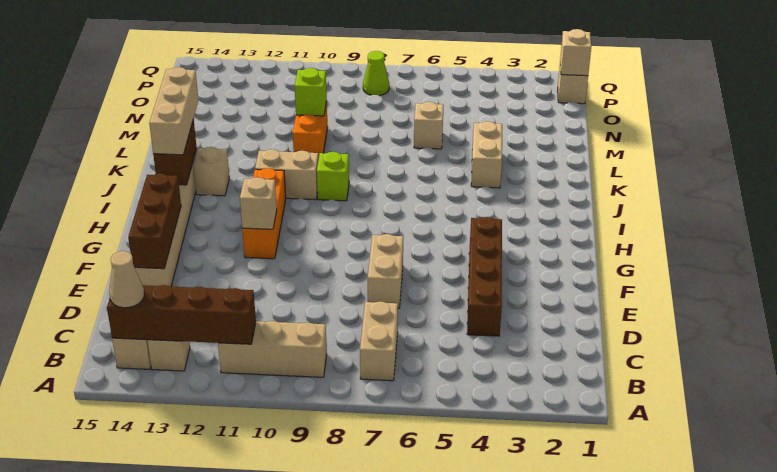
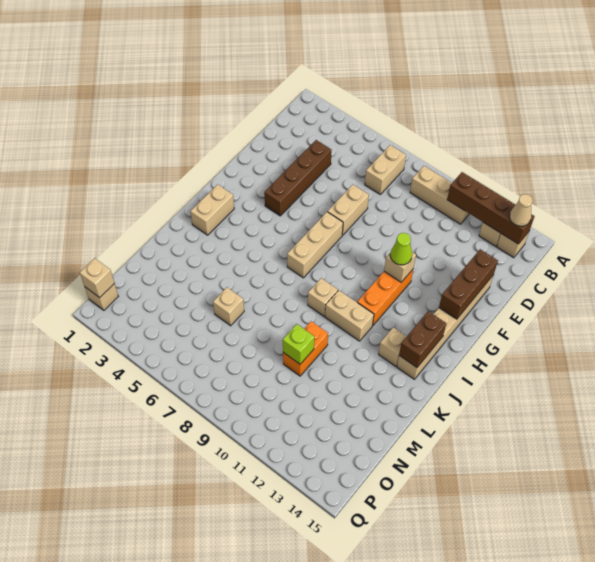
tan brick I14:K14 level 3 -> tan brick G7:I7 level 1
lime brick J9 level 1 -> tan brick J9 level 1
tan brick K4:L4 level 1 -> tan brick I2:J2 level 1
lime cone P8 level 1 -> lime cone G11 level 3

